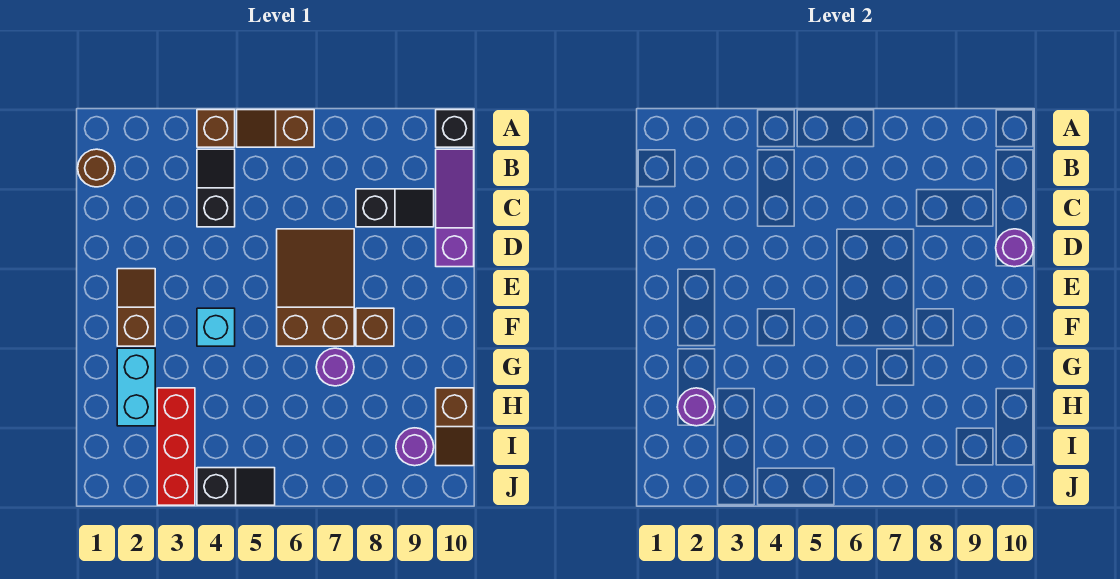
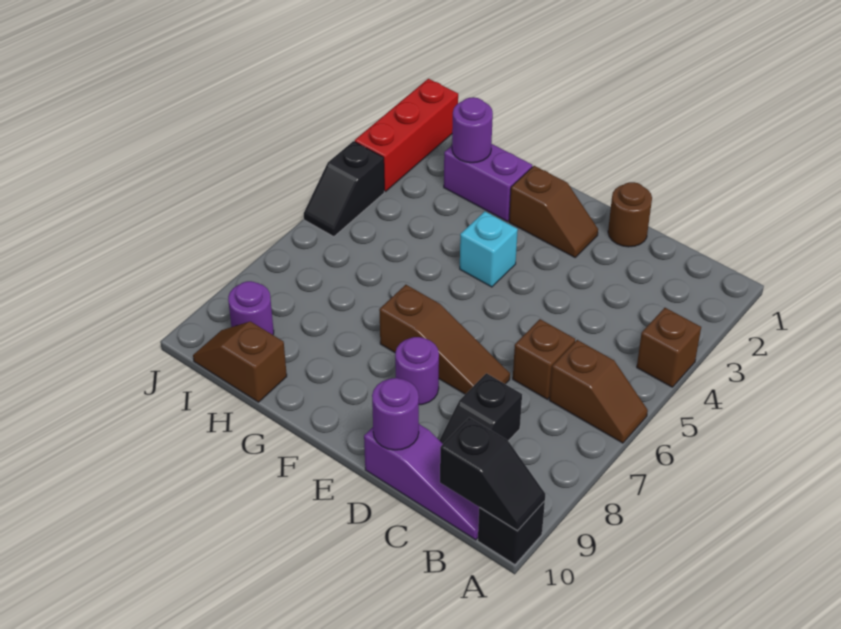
brown slope A5:A6 level 1 top 6 -> brown slope A6:B6 level 1 top B
brown round brick B1 level 1 -> brown round brick D1 level 1
black slope B4:C4 level 1 top C -> black slope A10:B10 level 2 top B
brown slope D6:F7 level 1 top F -> brown slope D7:F7 level 1 top F
brown brick F8 level 1 -> brown brick C6 level 1
cyan brick G2:H2 level 1 -> purple brick G2:H2 level 1
purple round brick G7 level 1 -> purple round brick E8 level 1
red brick H3:J3 level 1 -> red brick J1:J3 level 1

